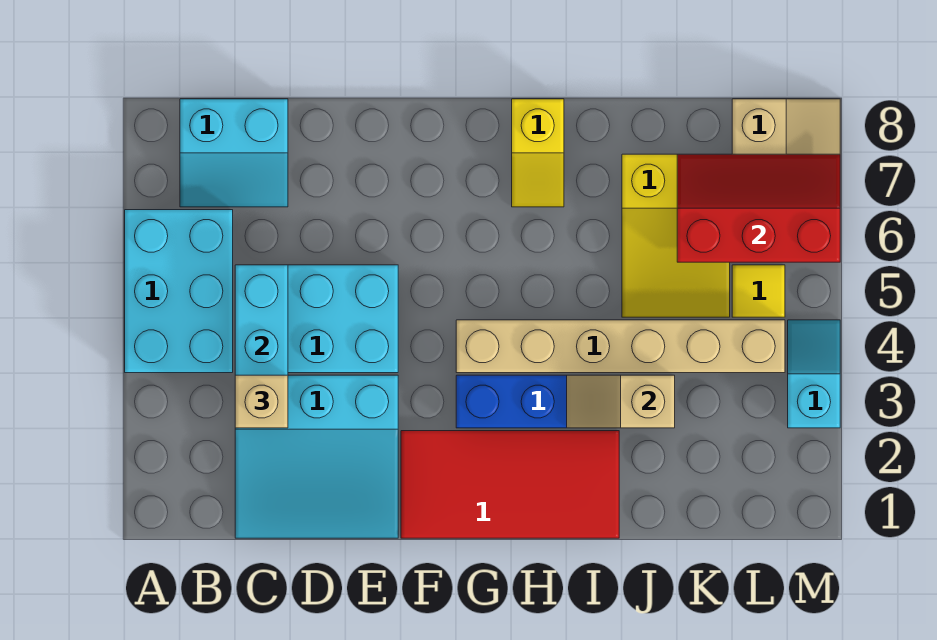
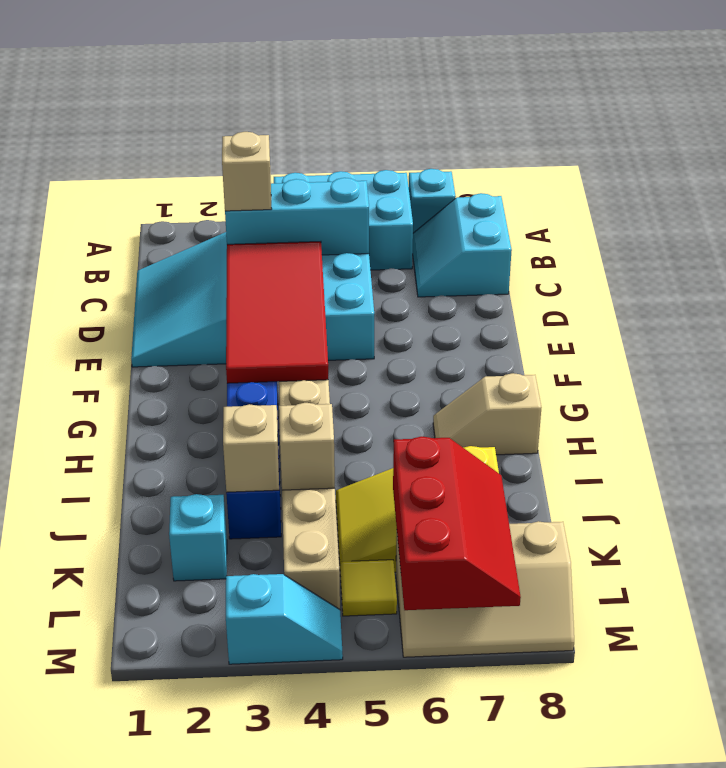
none -> cyan brick A7 level 1
red tile F1:I2 level 1 -> red tile D3:G4 level 2
yellow slope H7:H8 level 1 top 8 -> tan slope H7:H8 level 1 top 8
none -> tan brick J4 level 2
none -> cyan brick K2 level 1

